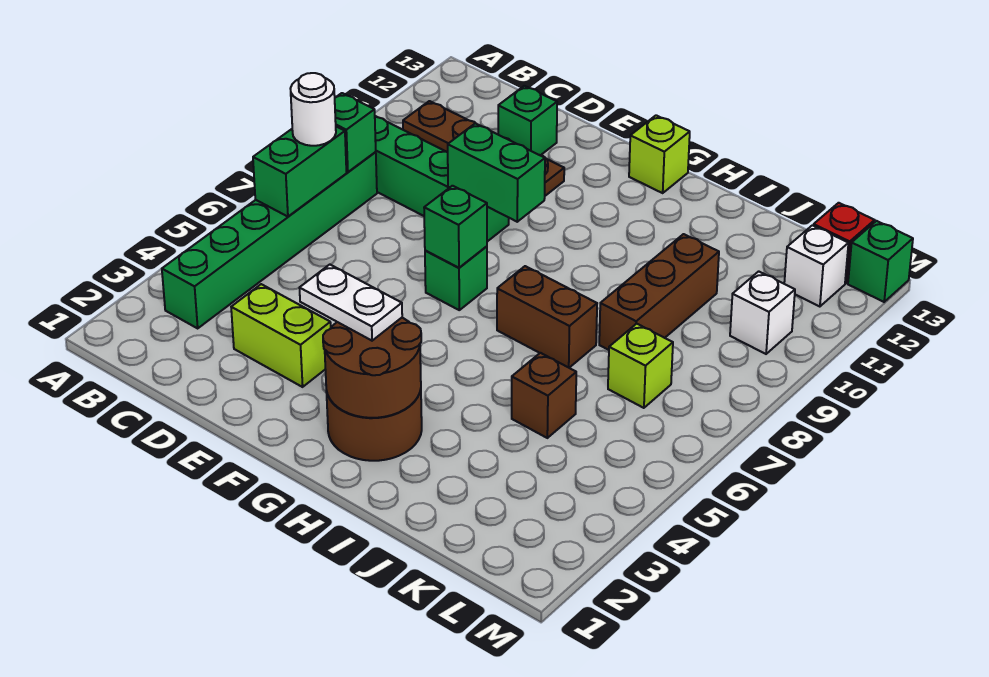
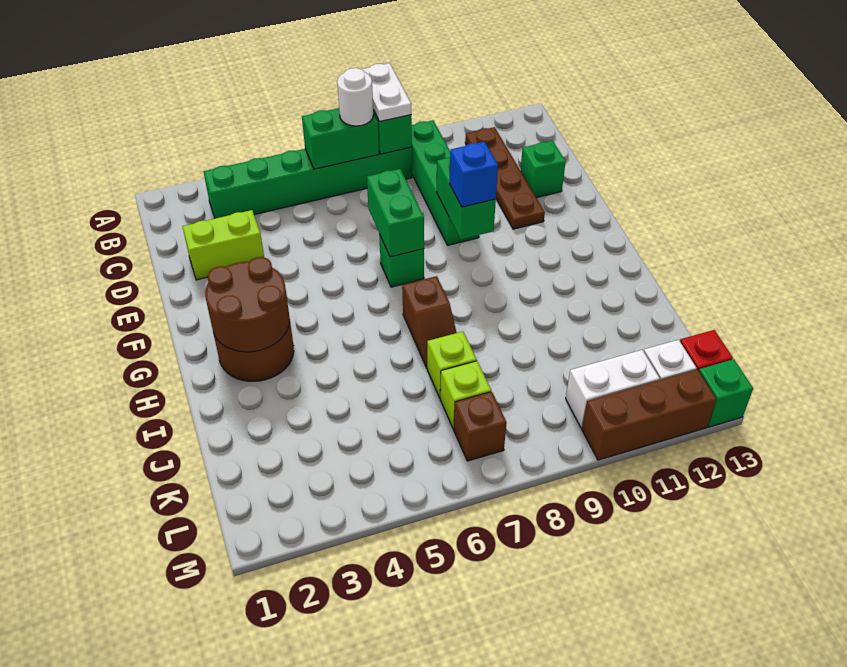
lime brick D3:E3 level 1 -> lime brick D2:D3 level 1
white plate F3:G3 level 3 -> white plate A8:B8 level 3
green brick F7 level 2 -> green brick E7:F7 level 2
none -> blue brick F9 level 3
lime brick G13 level 1 -> lime brick J7 level 1
brown brick H7:I7 level 1 -> brown slope H7:I7 level 1 top H
brown brick J5 level 1 -> brown brick L7 level 1
brown brick J8:J10 level 1 -> brown brick M10:M12 level 1
white brick L10 level 1 -> white brick L10:L11 level 1

